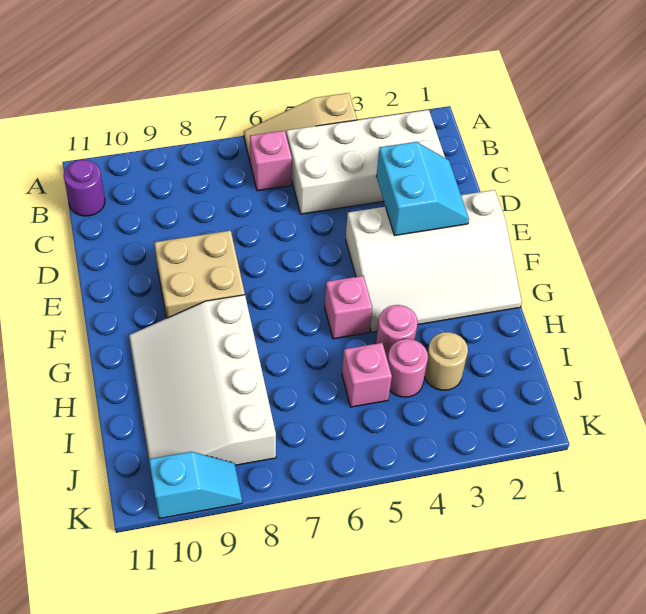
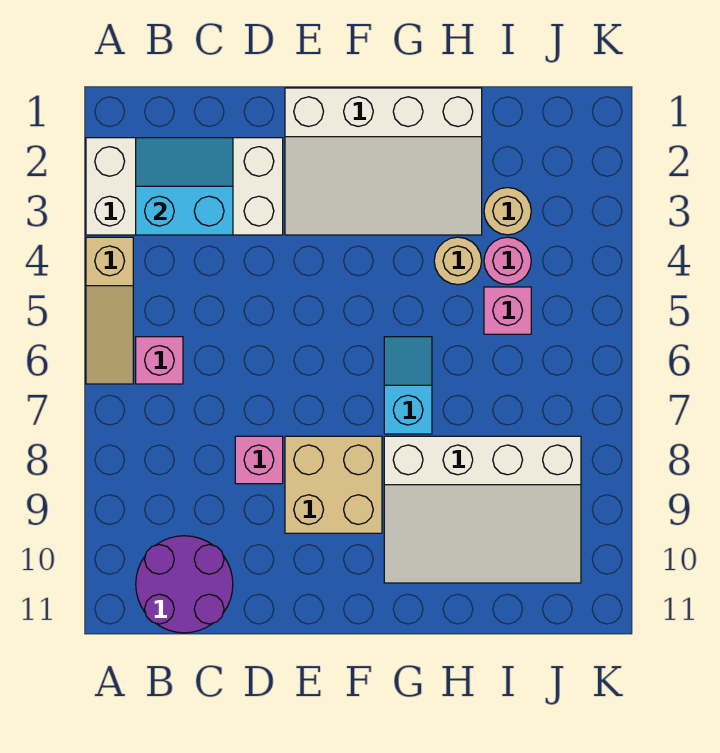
white brick B2:C5 level 1 -> white brick A2:D3 level 1
purple round brick B11 level 1 -> purple round brick B10:C11 level 1
cyan slope D2:E3 level 2 top 3 -> cyan slope B2:C3 level 2 top 3
white slope E1:G4 level 1 top E -> white slope E1:H3 level 1 top 1
pink brick G5 level 1 -> pink brick D8 level 1
pink round brick H4 level 1 -> tan round brick H4 level 1
cyan slope K9:K10 level 1 top 10 -> cyan slope G6:G7 level 1 top 7

